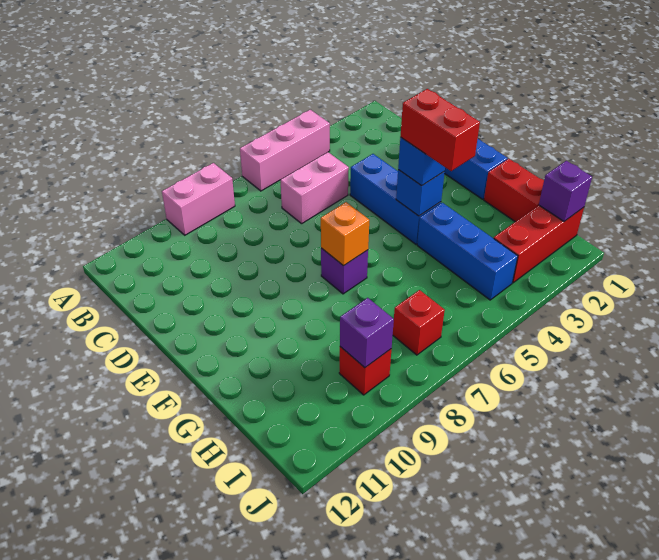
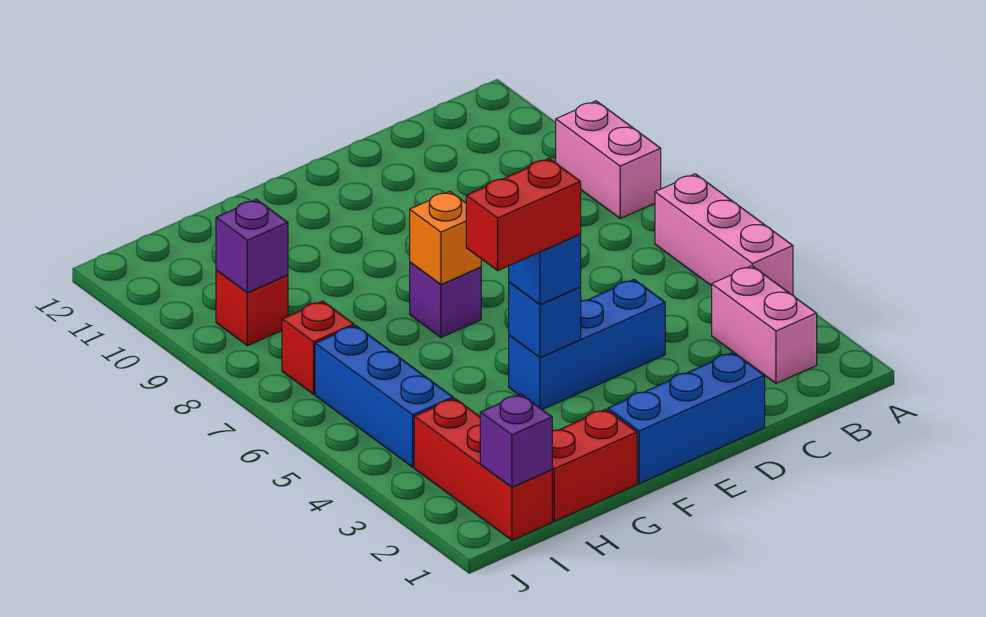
pink brick C5:C6 level 1 -> pink brick B2:B3 level 1
blue brick G4:I4 level 1 -> blue brick I4:I6 level 1

